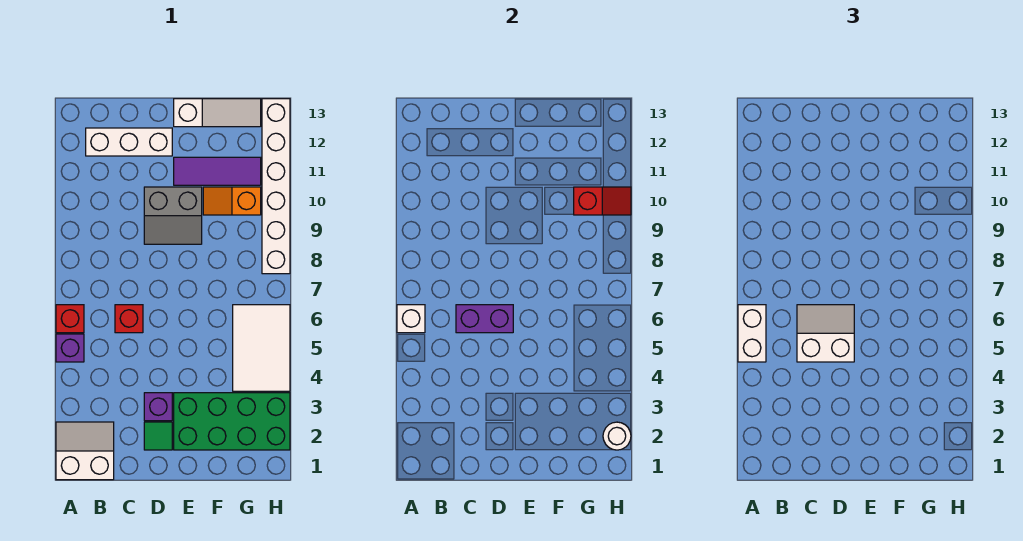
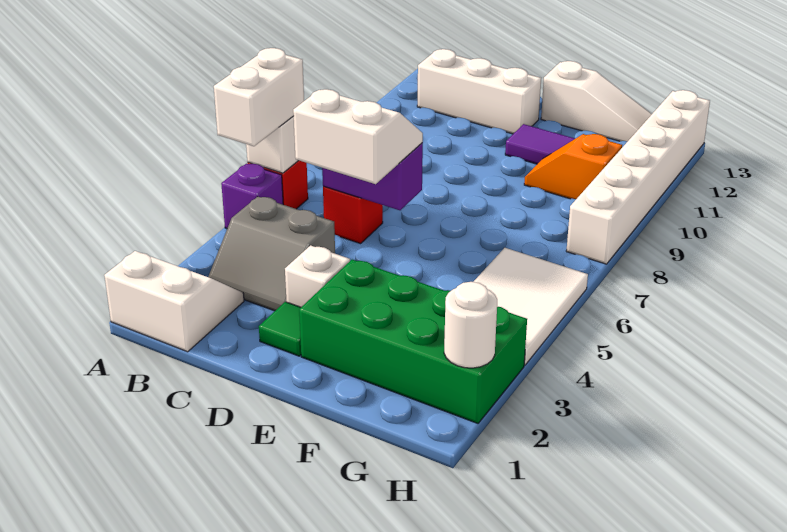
purple brick D3 level 1 -> white brick D3 level 1
grey slope D9:E10 level 1 top 10 -> grey slope B3:C4 level 1 top 4
red slope G10:H10 level 2 top G -> none

